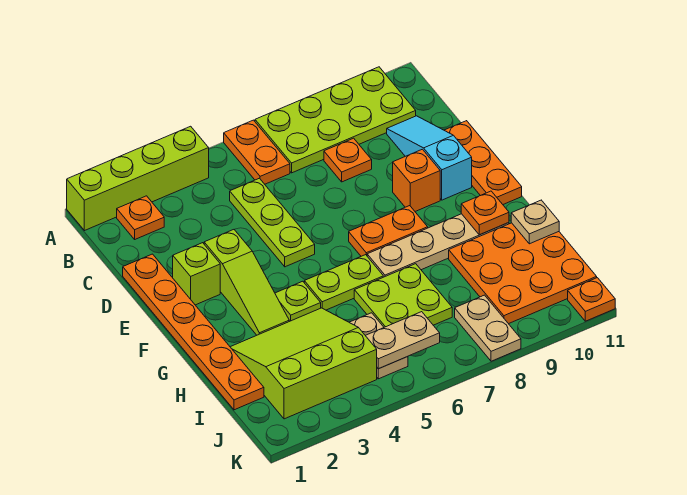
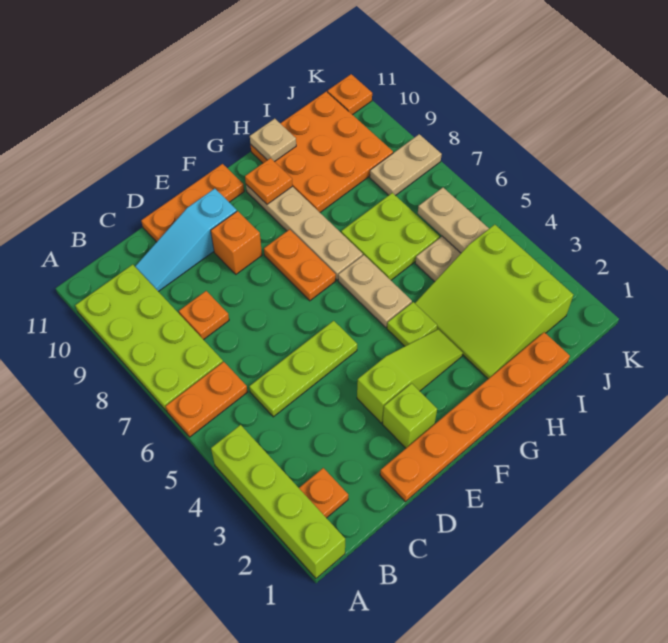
lime plate G5:G6 level 1 -> tan plate G5:G6 level 1

